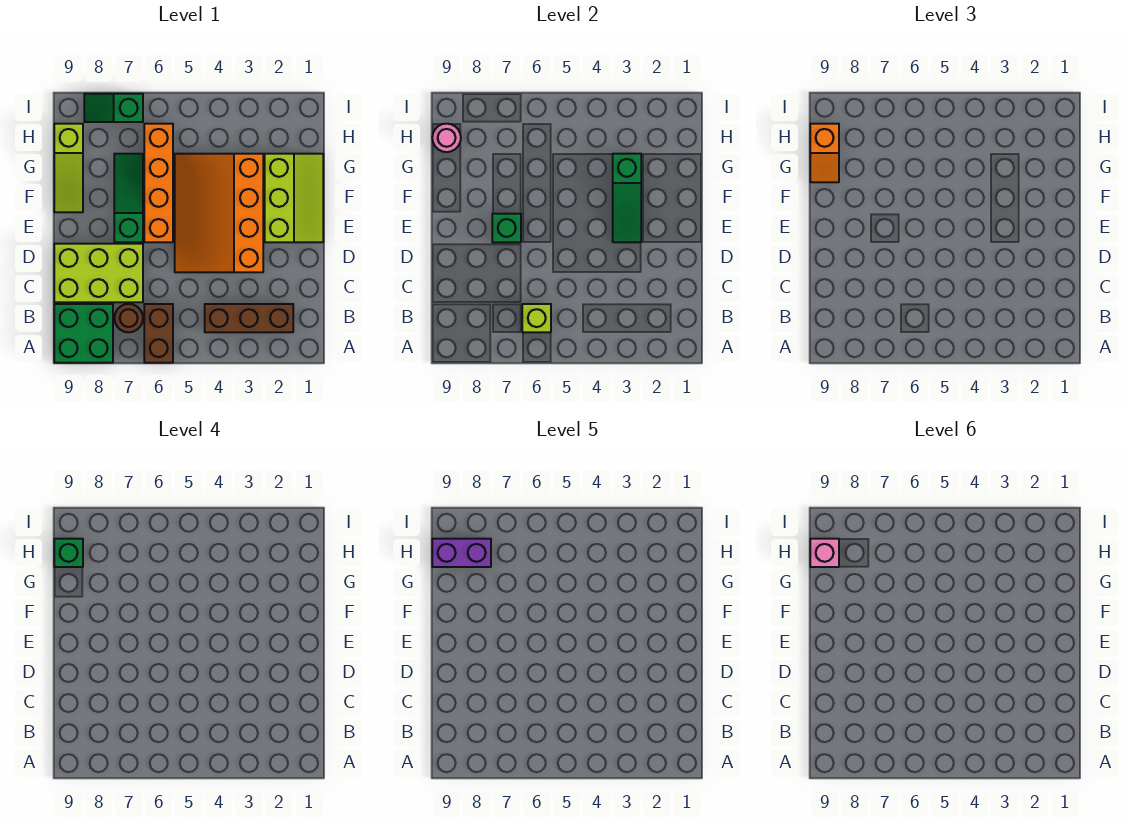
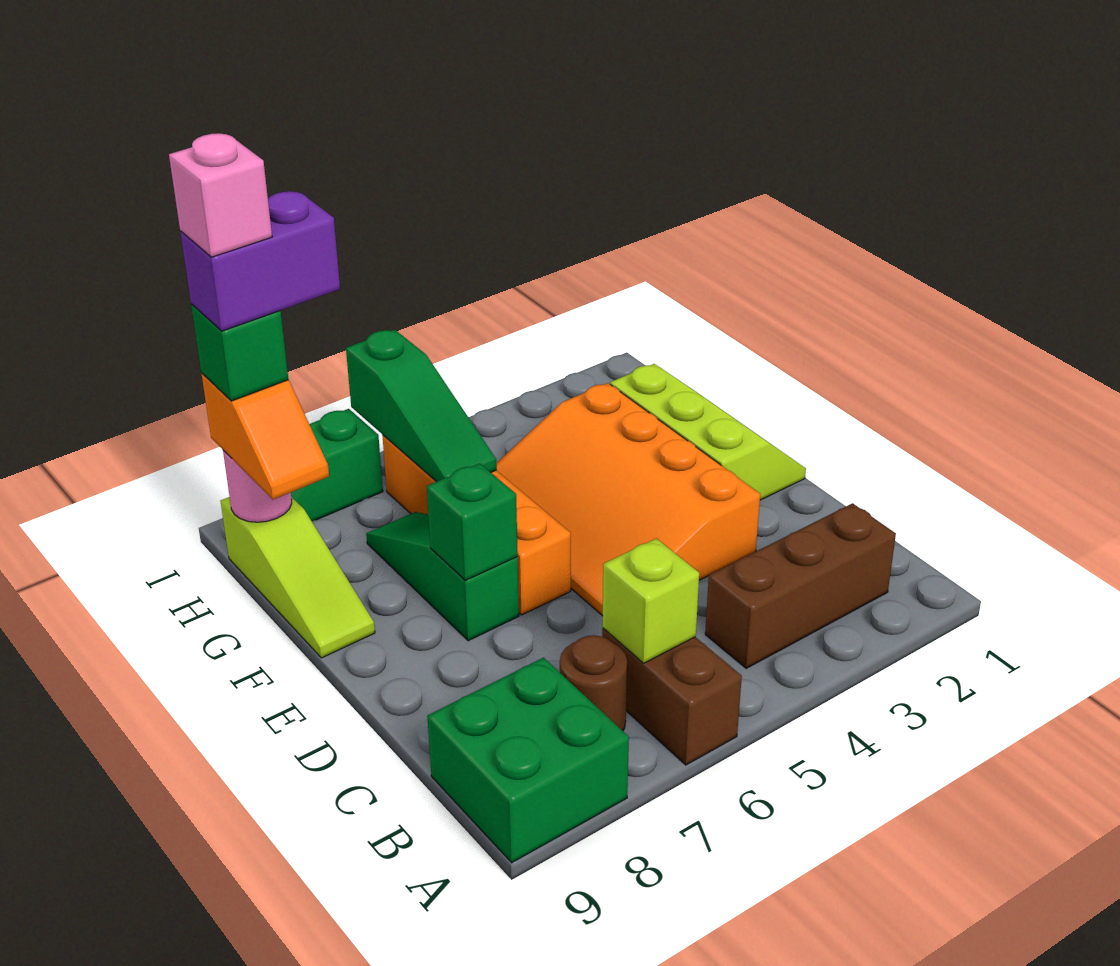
lime brick C7:D9 level 1 -> none
green slope E3:G3 level 2 top G -> green slope G6:I6 level 2 top I

